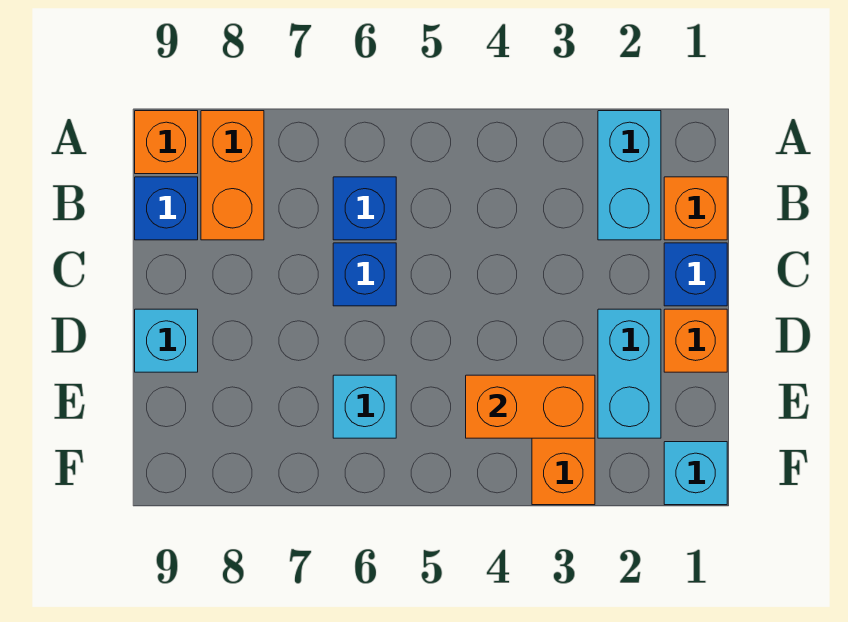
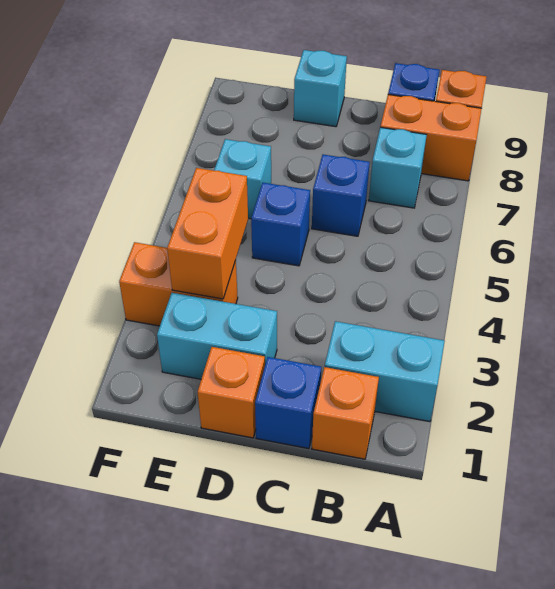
blue brick B6 level 1 -> blue brick D5 level 1
cyan brick F1 level 1 -> cyan brick B7 level 1

